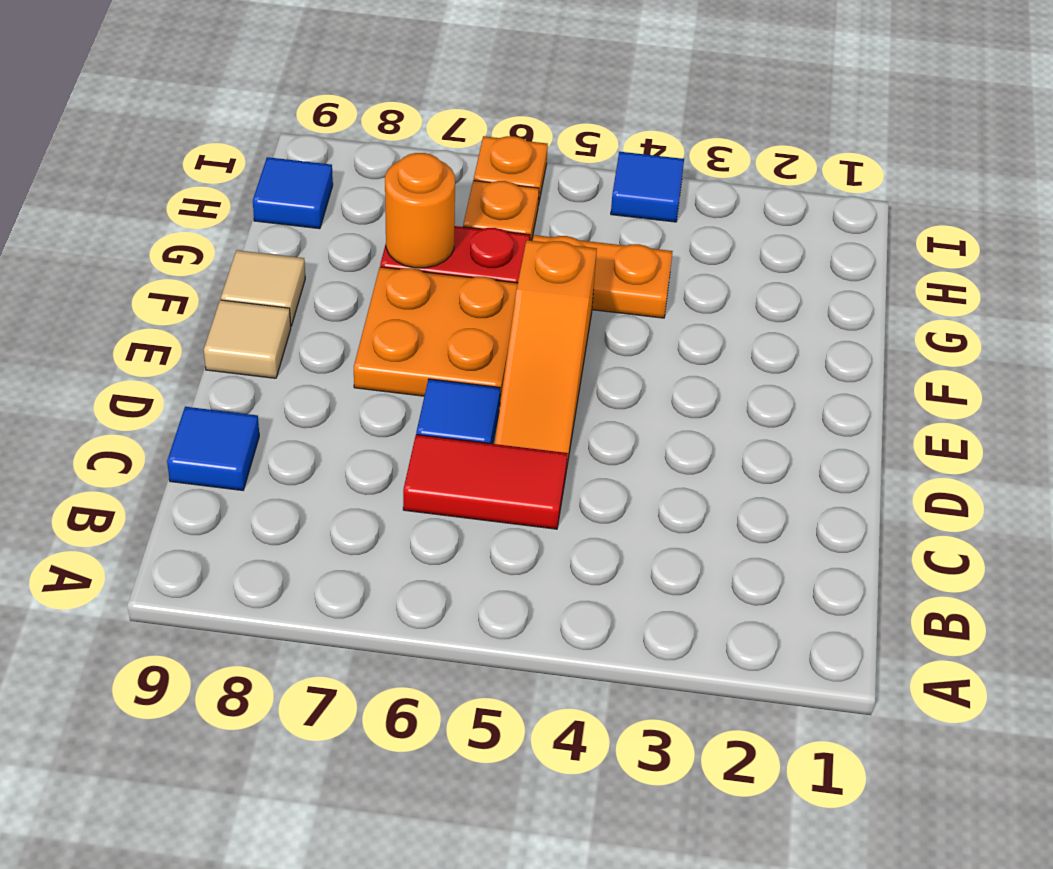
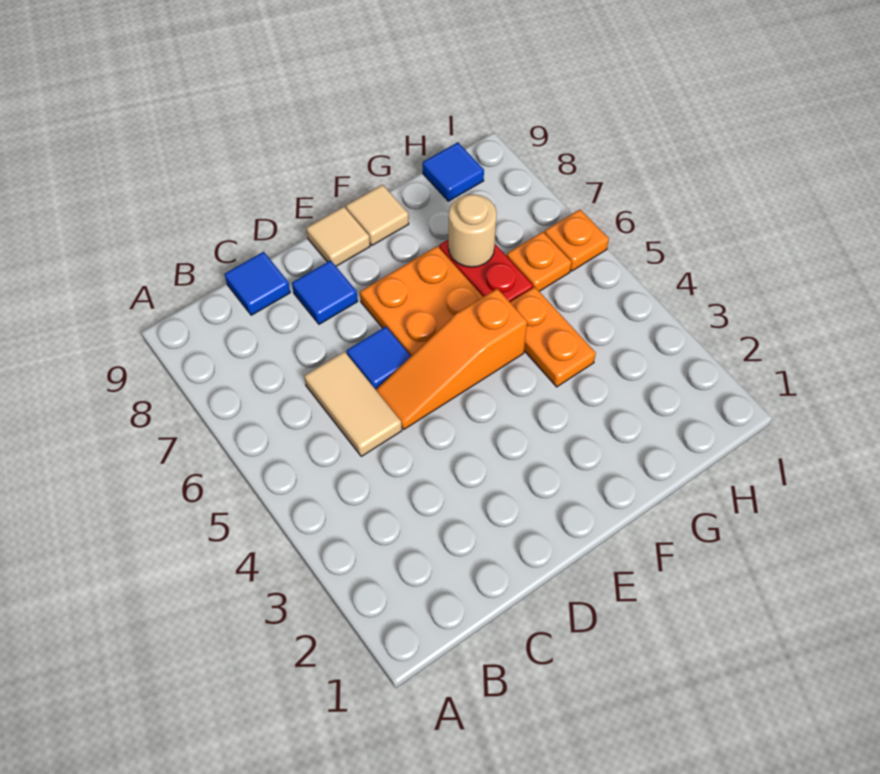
red tile C5:C6 level 1 -> tan tile C5:C6 level 1
orange round brick G7 level 2 -> tan round brick G7 level 2
blue tile I4 level 1 -> blue tile D8 level 1

